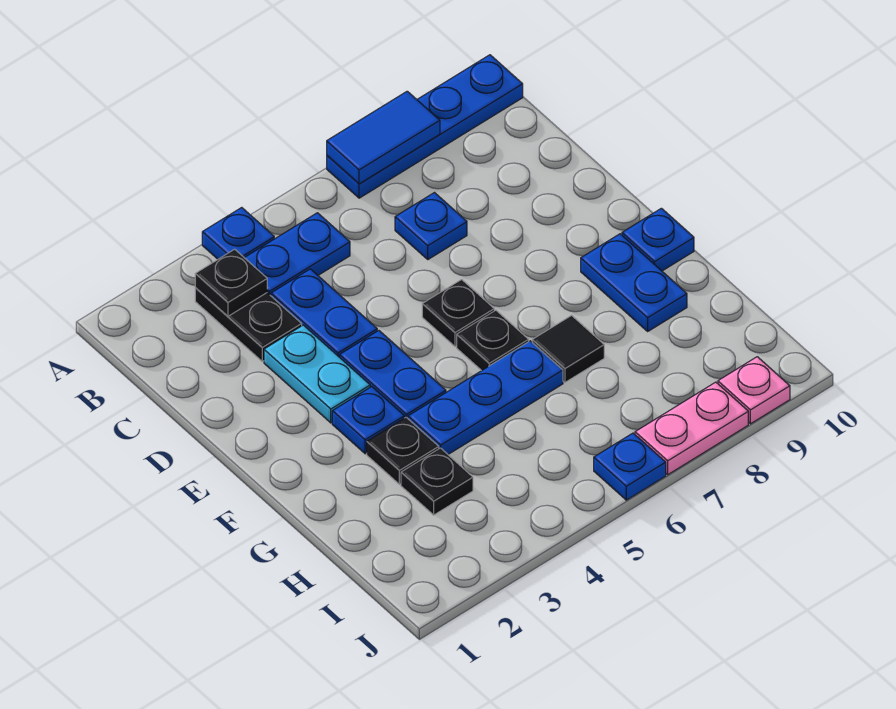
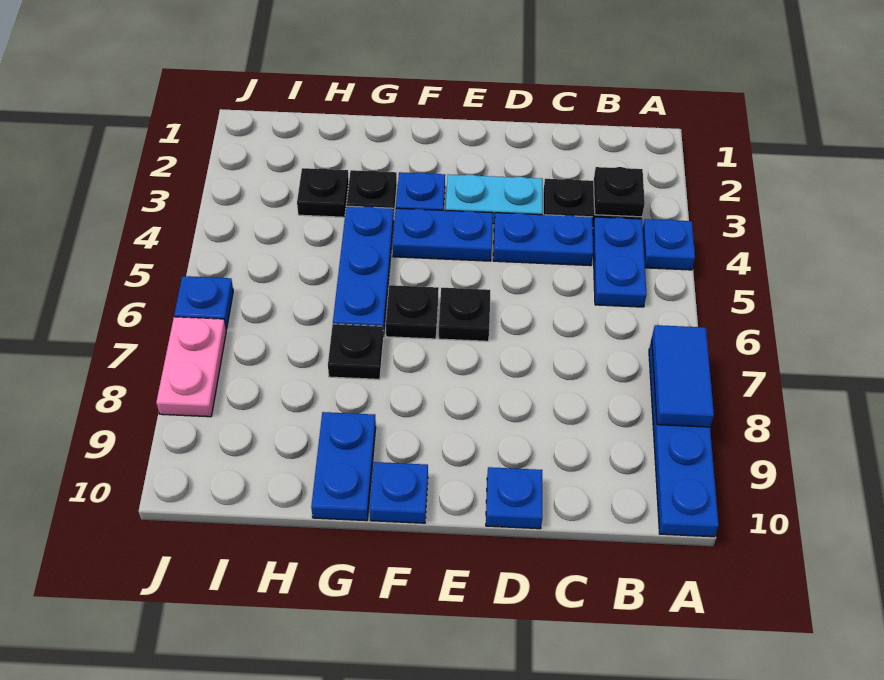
blue plate C7 level 1 -> blue plate D10 level 1
blue plate F9:G9 level 1 -> blue plate G9:G10 level 1
black tile G7 level 1 -> black plate G7 level 1
pink plate J9 level 1 -> none

